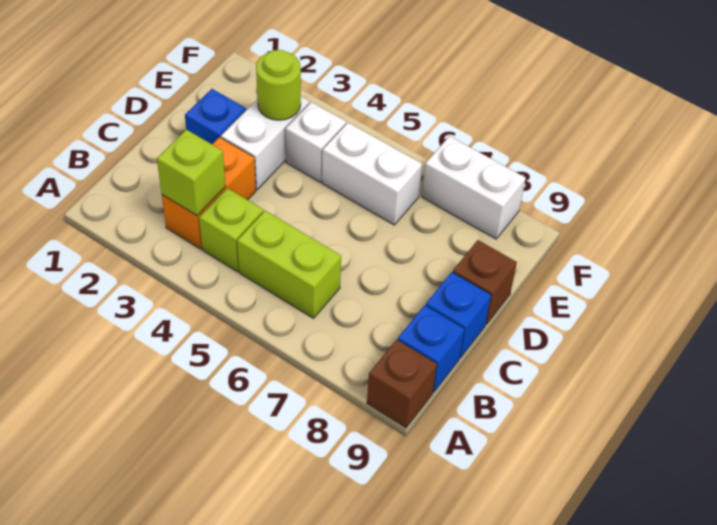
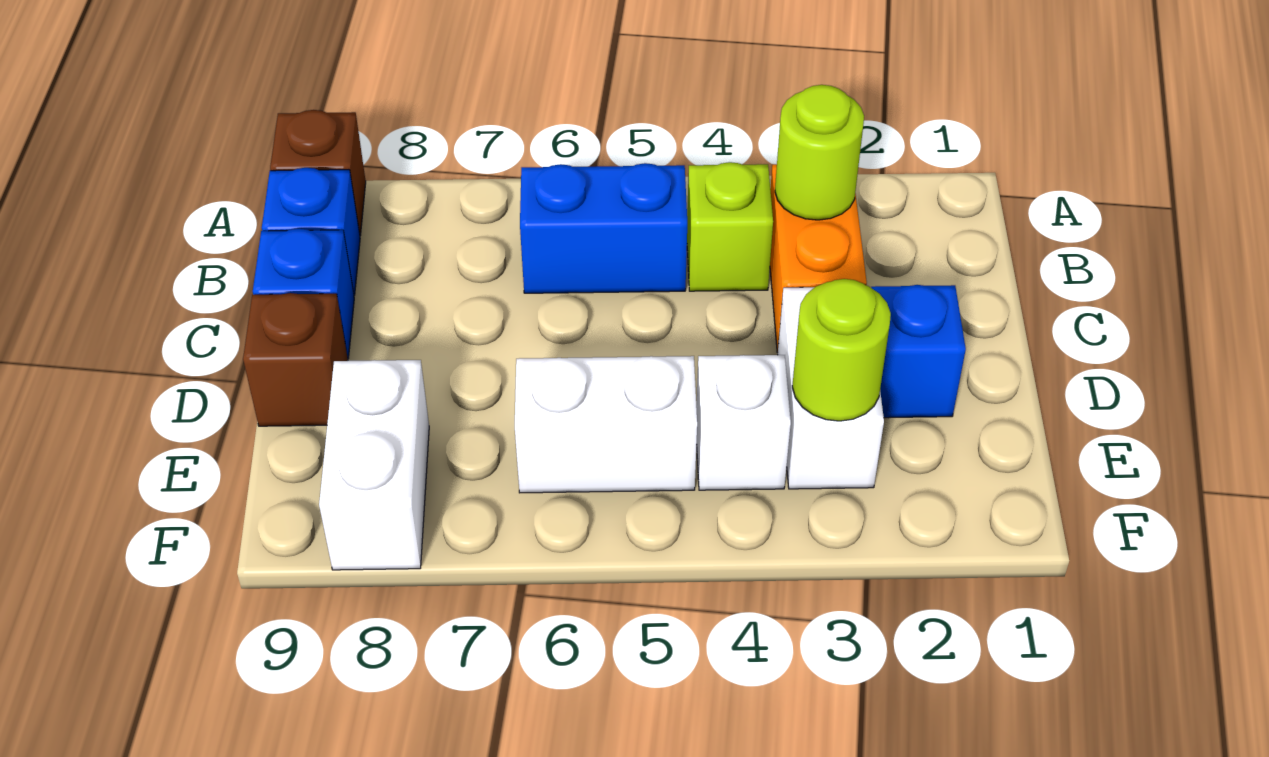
lime brick B3 level 2 -> lime round brick B3 level 2
lime brick B5:B6 level 1 -> blue brick B5:B6 level 1
white brick F7:F8 level 1 -> white brick E8:F8 level 1

